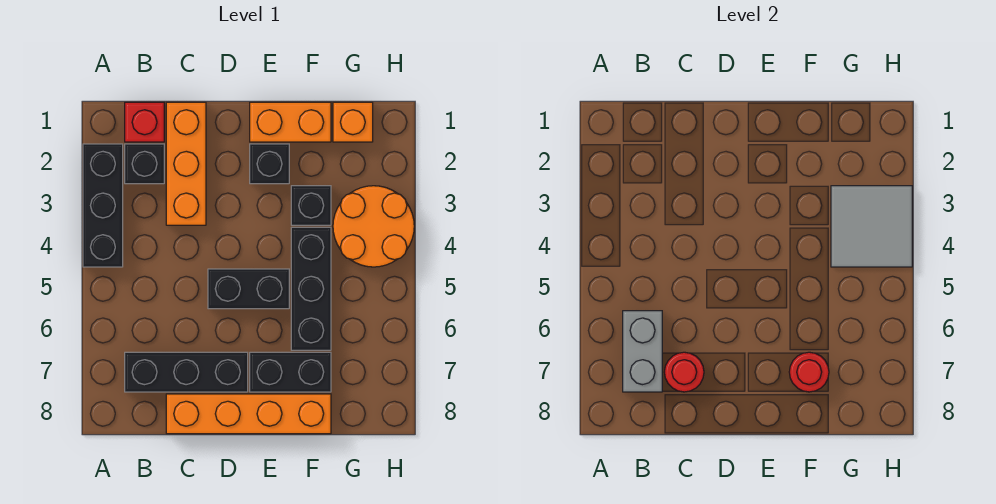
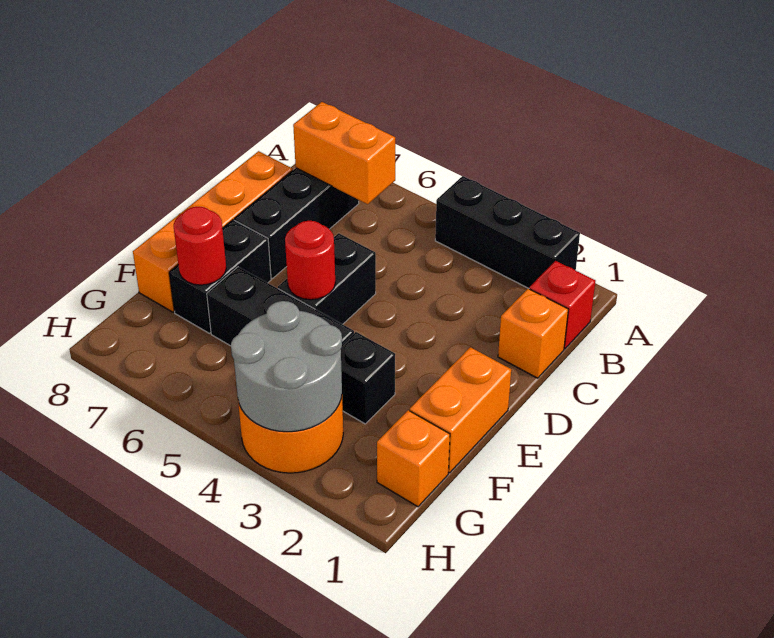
black brick B2 level 1 -> none
grey brick B6:B7 level 2 -> orange brick B6:B7 level 2
orange brick C1:C3 level 1 -> orange brick C1 level 1
red round brick C7 level 2 -> red round brick E5 level 2
black brick E2 level 1 -> none
grey tile G3:H4 level 2 -> grey round brick G3:H4 level 2

